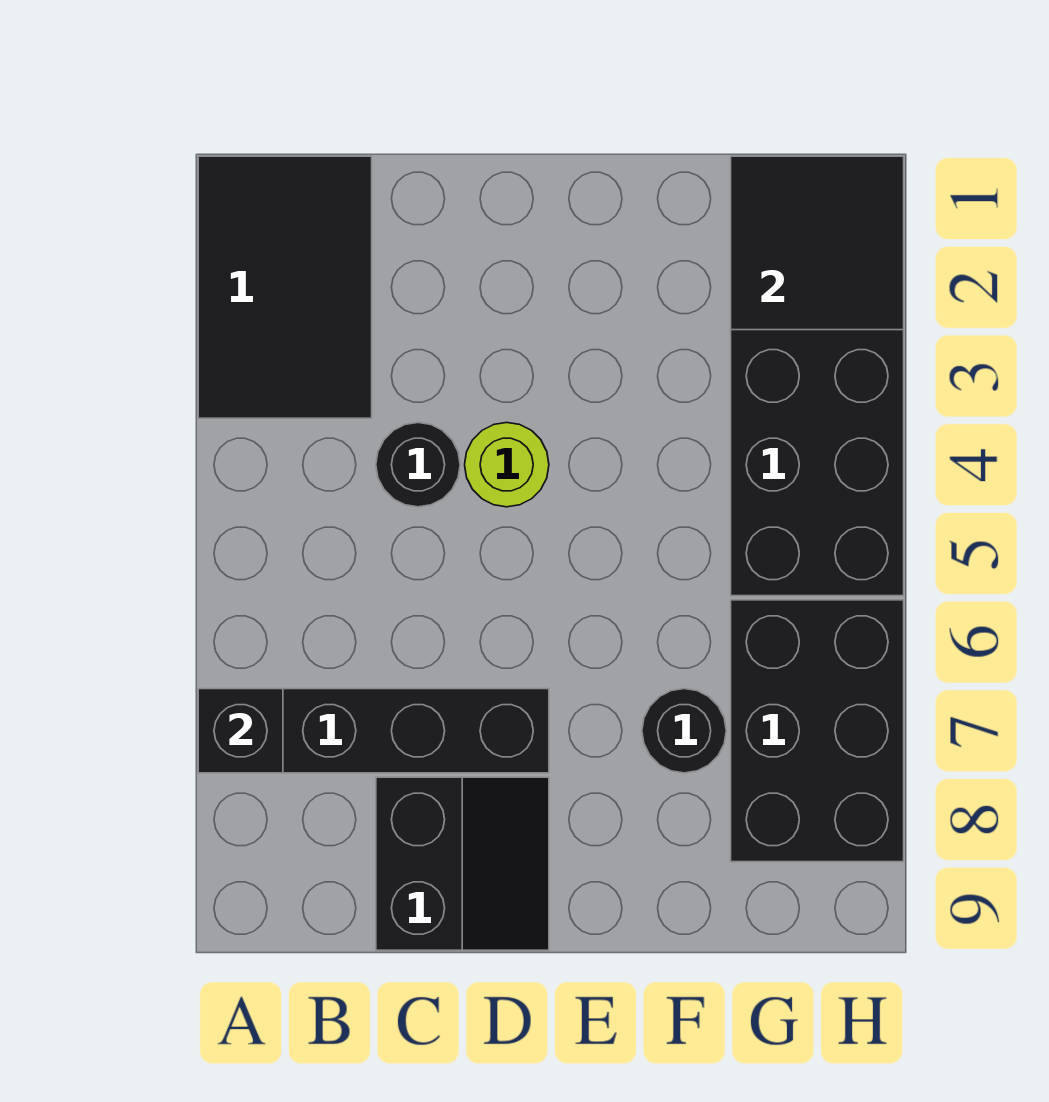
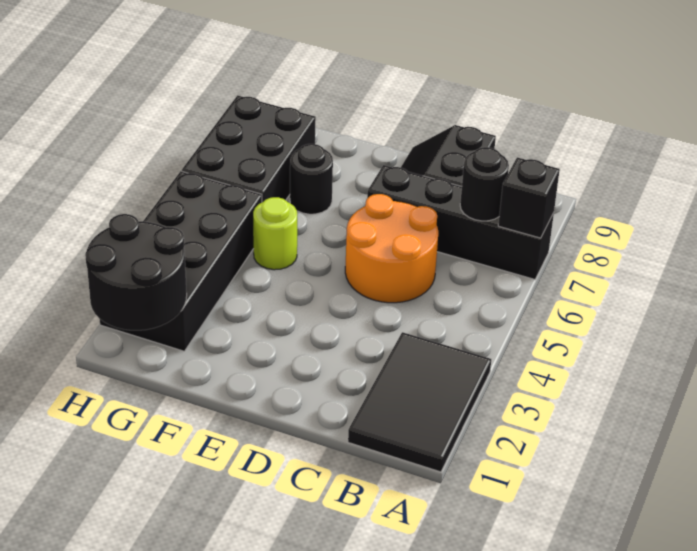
black round brick C4 level 1 -> black round brick B7 level 2
none -> orange round brick C5:D6 level 1
lime round brick D4 level 1 -> lime round brick F5 level 1
black tile G1:H2 level 2 -> black round brick G1:H2 level 2

